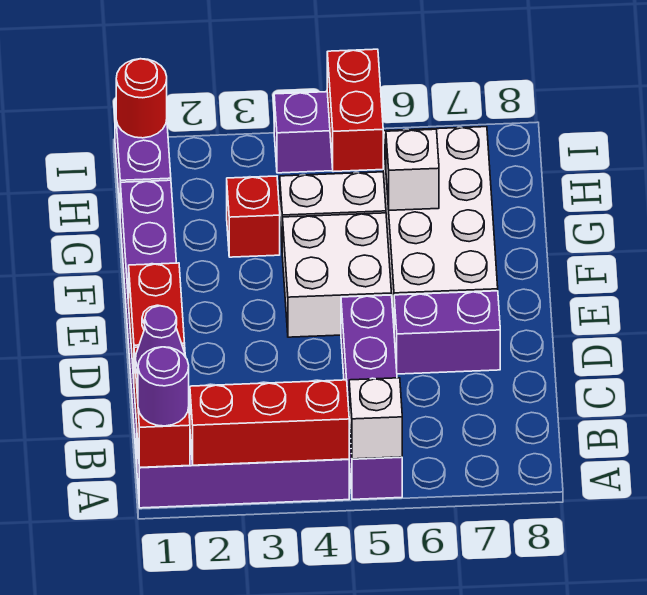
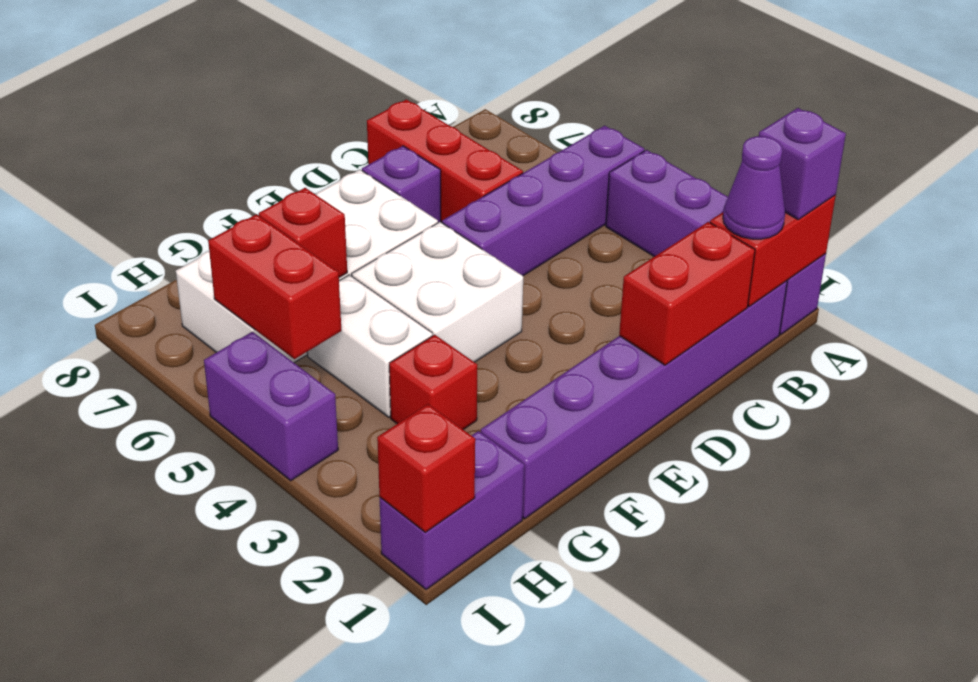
purple round brick A1 level 3 -> purple brick A1 level 3
red brick A2:A4 level 2 -> red brick C6:C8 level 1
white brick A5 level 2 -> none
purple brick D6:D7 level 1 -> purple brick D7 level 1
white brick G6 level 2 -> red brick G6 level 2
red brick H5:I5 level 2 -> red brick H5:H6 level 2
red round brick I1 level 2 -> red brick I1 level 2

